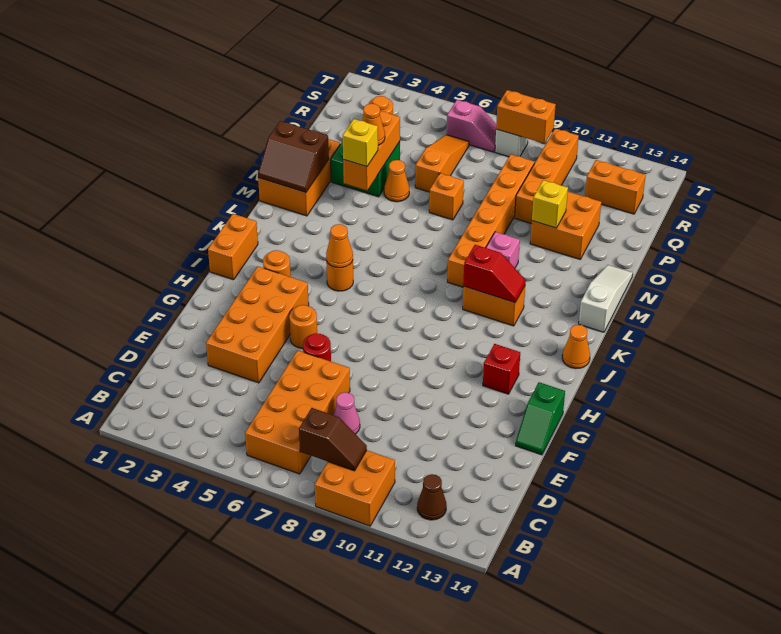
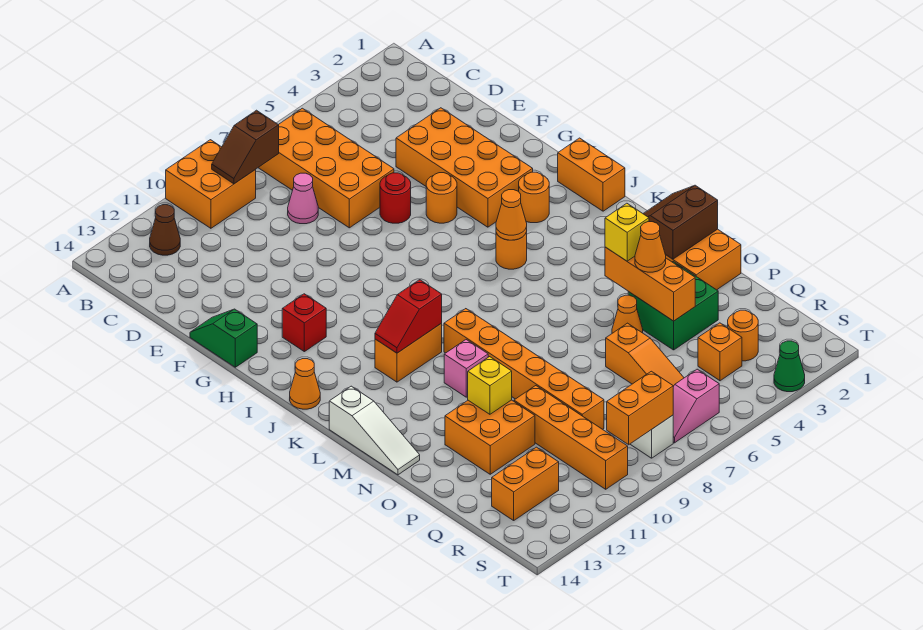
orange brick O7 level 1 -> orange brick R4 level 1
none -> green cone T3 level 1

